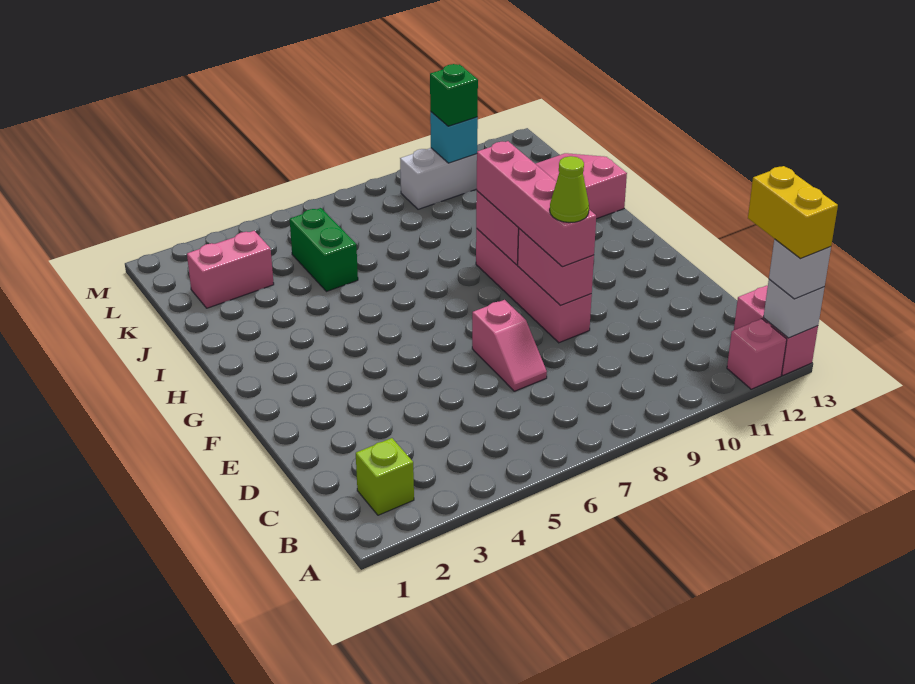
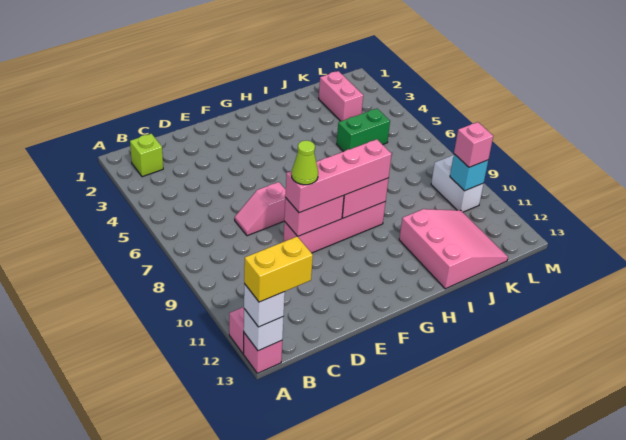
pink brick A13:B13 level 1 -> pink brick A13 level 1
green brick L10 level 3 -> pink brick L10 level 3

